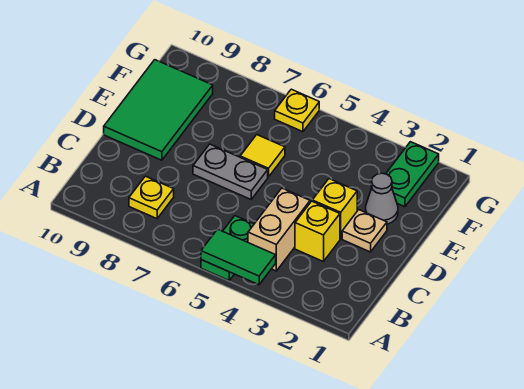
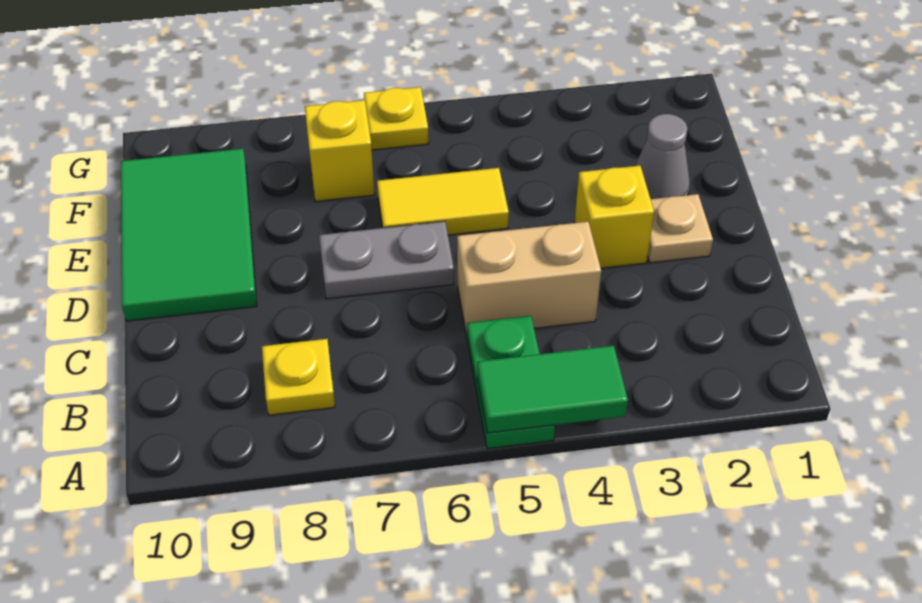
tan brick B4:C4 level 1 -> tan brick C4:C5 level 1
yellow brick C3 level 1 -> yellow brick F7 level 1
yellow tile E6 level 1 -> yellow tile E5:E6 level 1
green plate F2:G2 level 1 -> none

